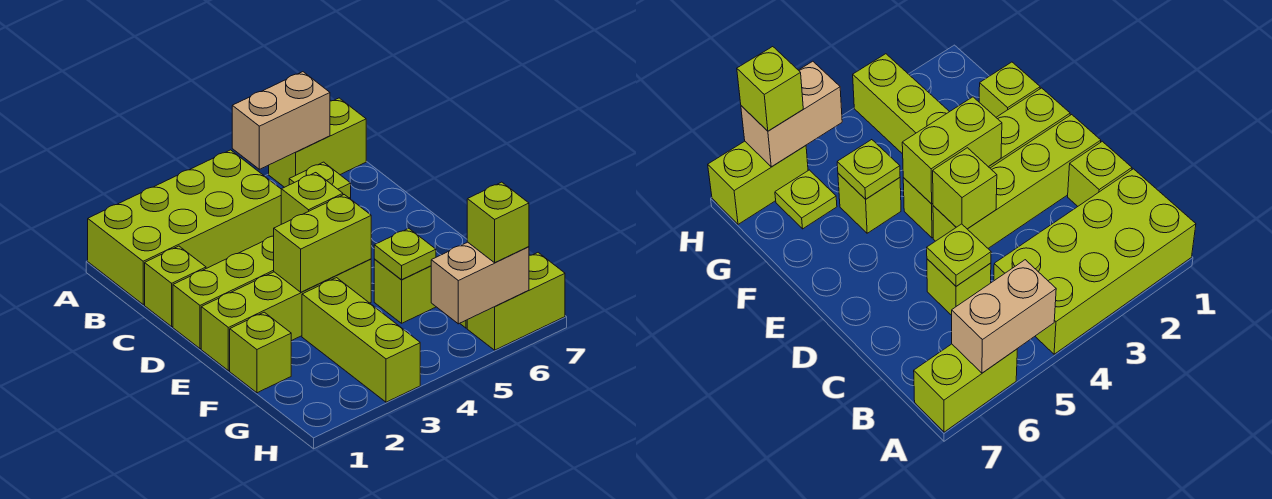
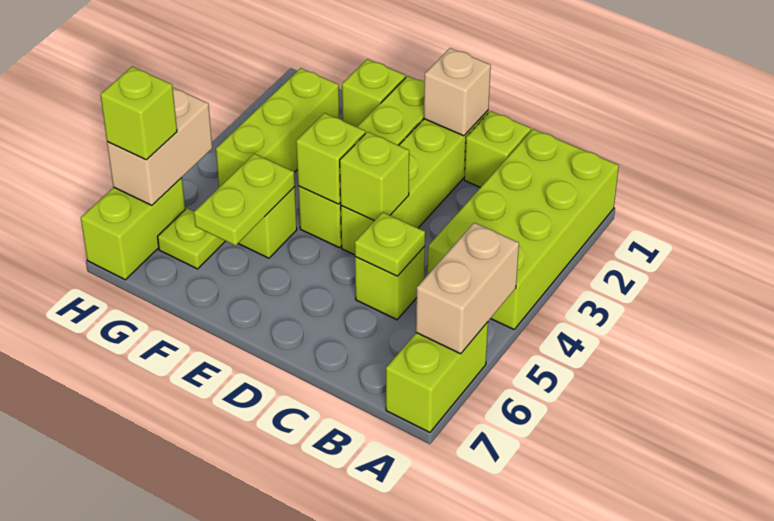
none -> tan brick D1 level 2
lime brick E3:E4 level 2 -> lime brick E4 level 2
lime brick F3:H3 level 1 -> lime brick G2:G4 level 1
lime plate F5 level 2 -> lime plate F5:F6 level 2

